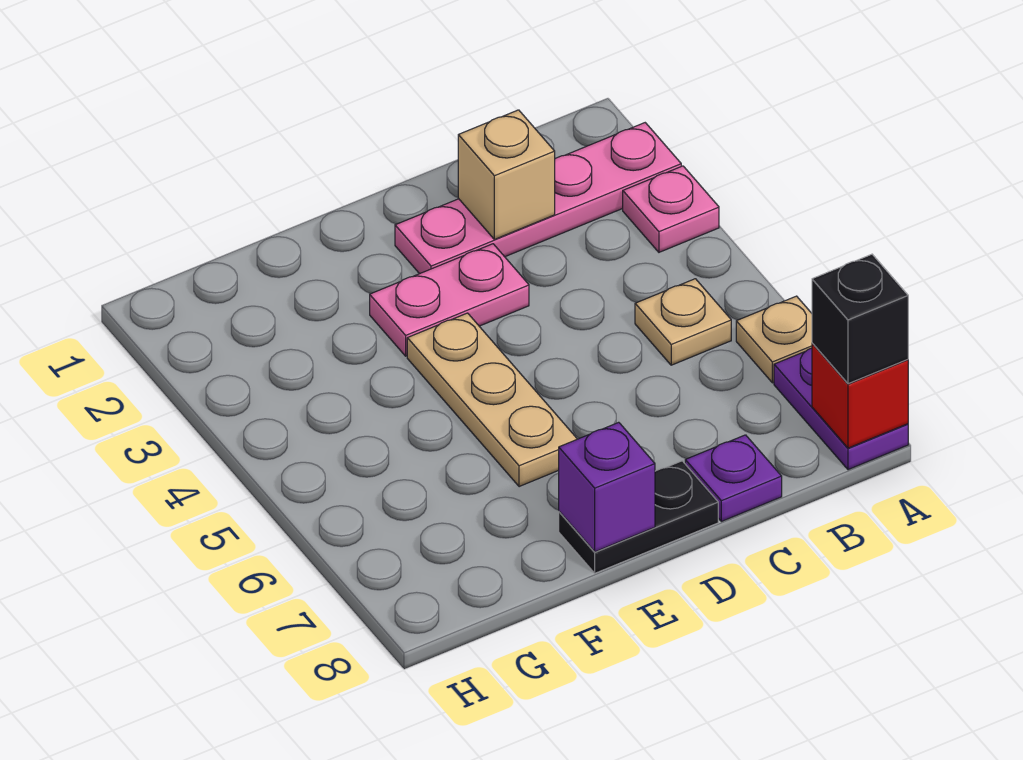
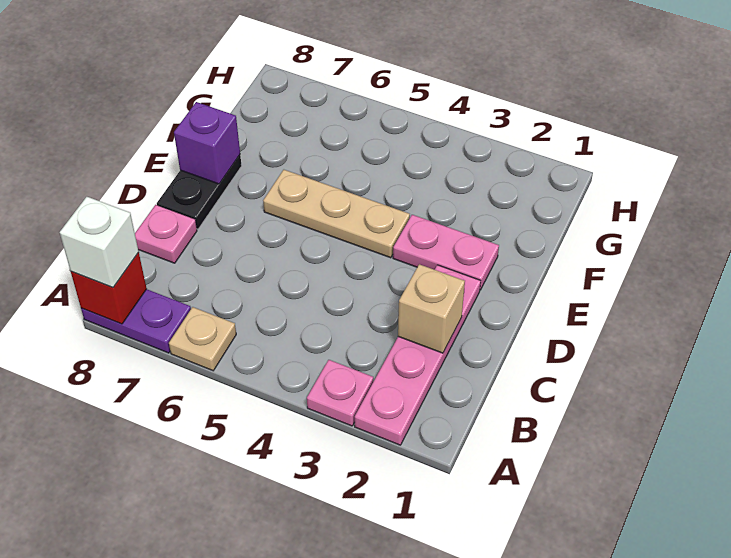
black brick A8 level 3 -> white brick A8 level 3
tan plate B5 level 1 -> none
purple plate C8 level 1 -> pink plate C8 level 1
pink plate D3:E3 level 1 -> pink plate E2:E3 level 1

